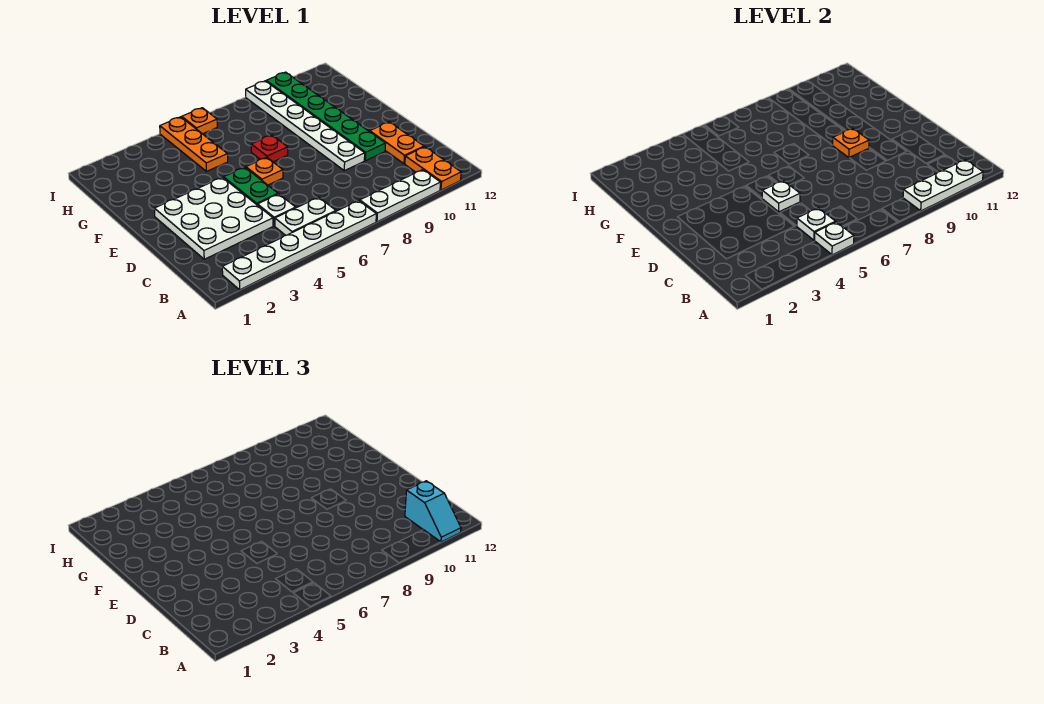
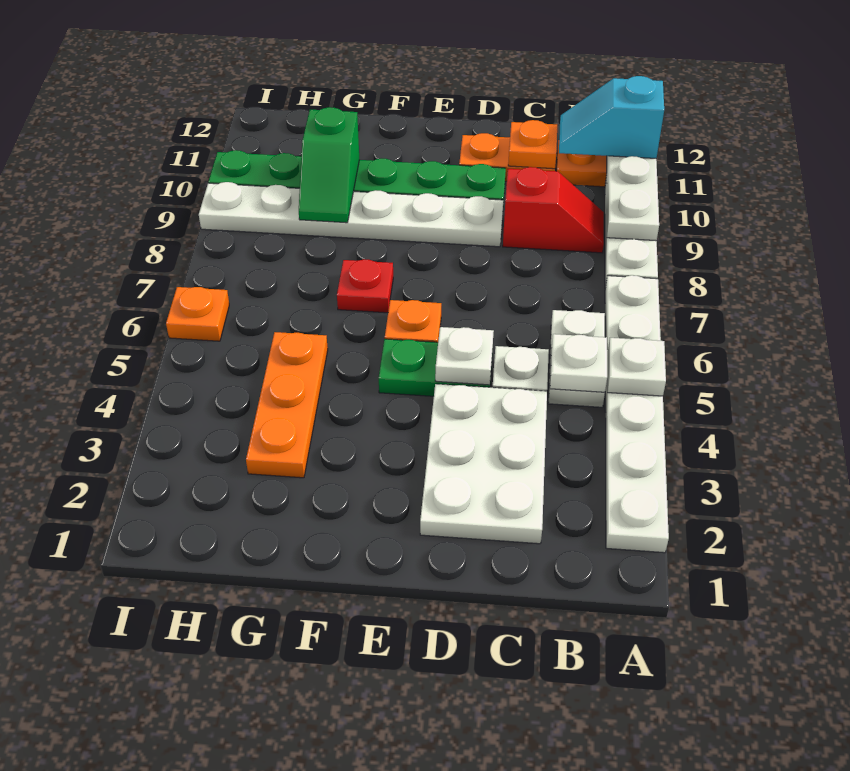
cyan slope A11:B11 level 3 top B -> cyan slope A11:B11 level 3 top A
none -> red slope B9:C9 level 1 top C
white plate C2:E4 level 1 -> white plate C2:D4 level 1
orange plate E9 level 2 -> orange plate C11 level 2
orange plate G5:I5 level 1 -> orange plate G3:G5 level 1
none -> green slope G9:G10 level 2 top 10

